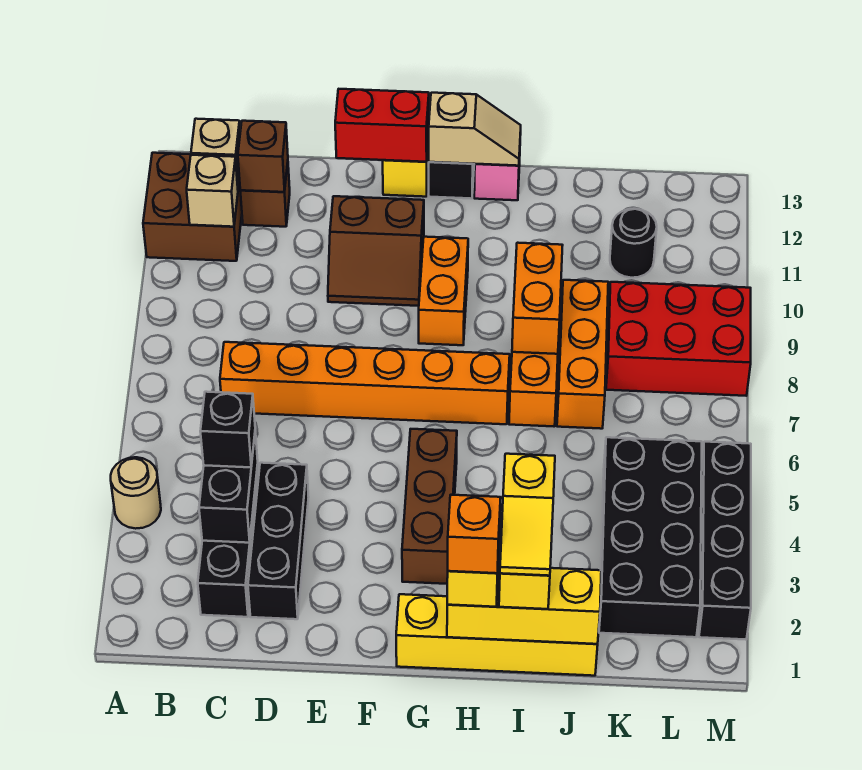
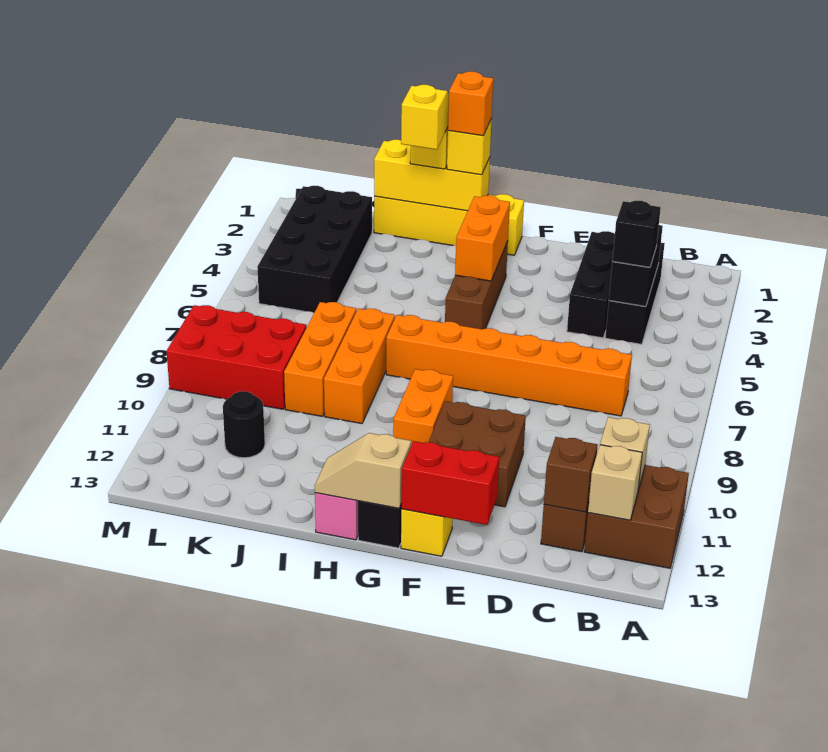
tan round brick A4 level 1 -> none
brown slope E10:F11 level 1 top 11 -> brown brick E10:F11 level 1
orange brick I8:I9 level 2 -> orange brick G3:G4 level 2
black brick M2:M5 level 1 -> none

